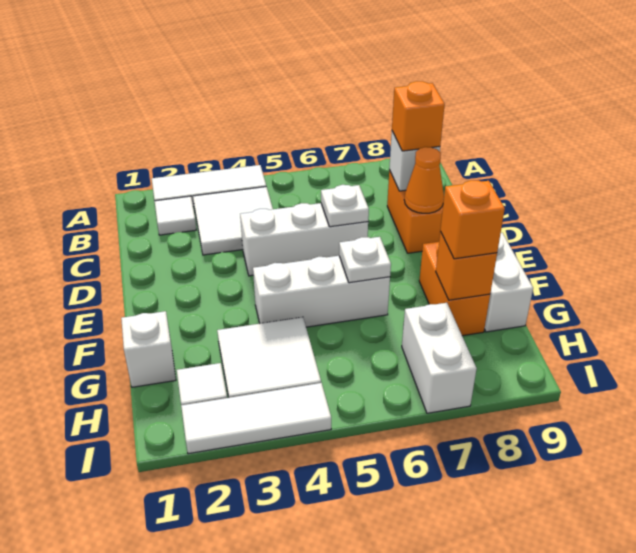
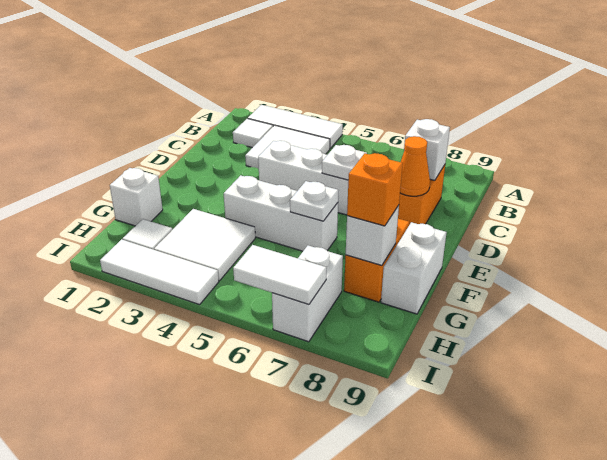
orange brick C8 level 3 -> none
orange brick G8 level 2 -> white brick G8 level 2
none -> white tile I6:I7 level 2

